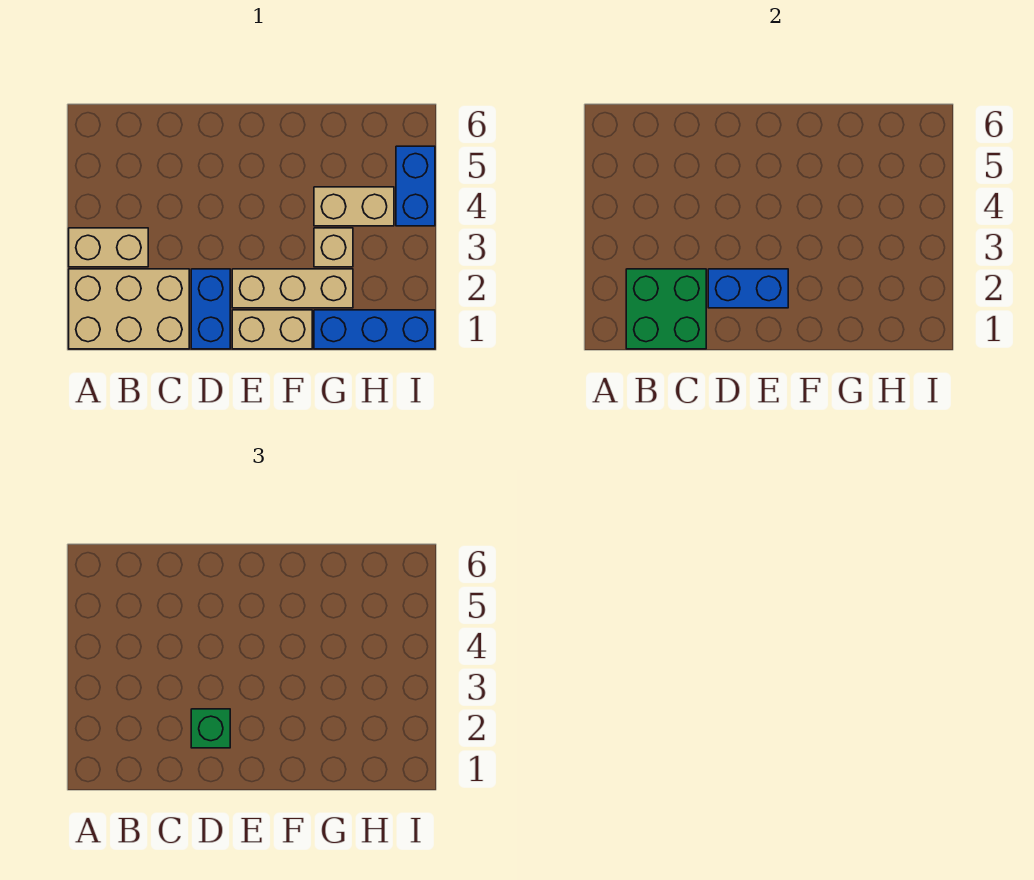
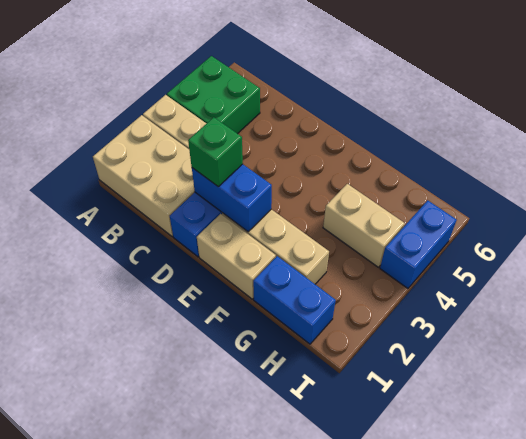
green brick B1:C2 level 2 -> green brick A4:B5 level 1
blue brick G1:I1 level 1 -> blue brick G1:H1 level 1
tan brick G3 level 1 -> none

